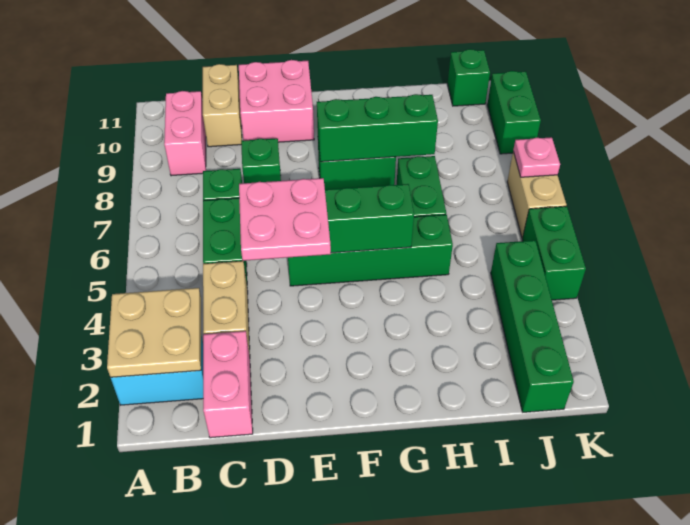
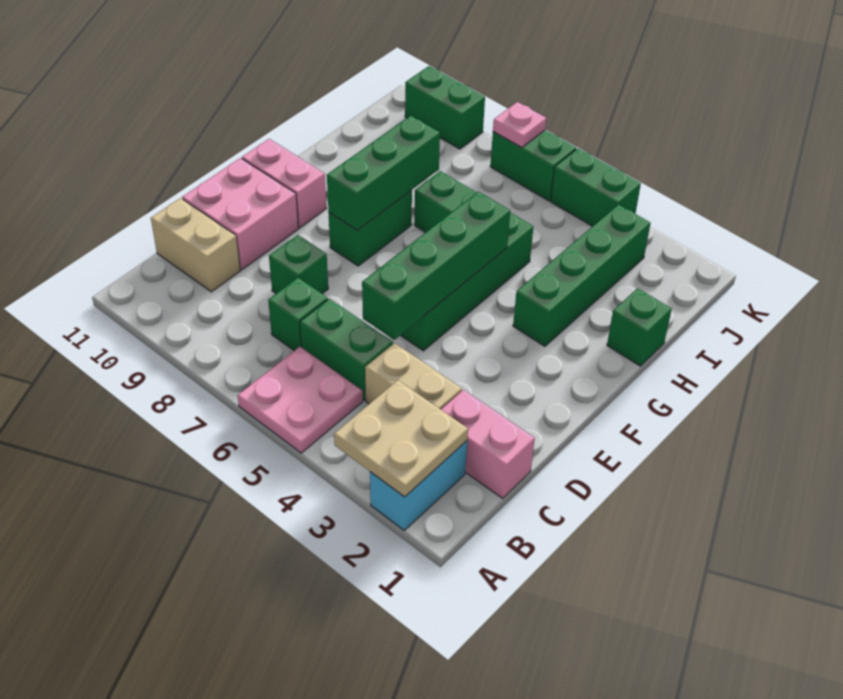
pink brick B9:B10 level 1 -> pink brick F10:F11 level 1
pink plate D4:E5 level 3 -> pink plate A5:B6 level 1
green brick J1:J4 level 1 -> green brick G3:J3 level 1
green brick J11 level 1 -> green brick H1 level 1
tan brick K6:K7 level 1 -> green brick K6:K7 level 1

